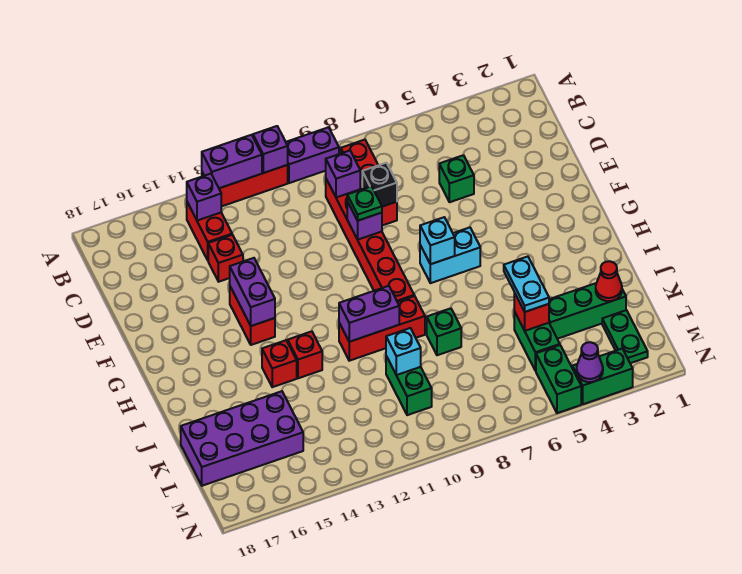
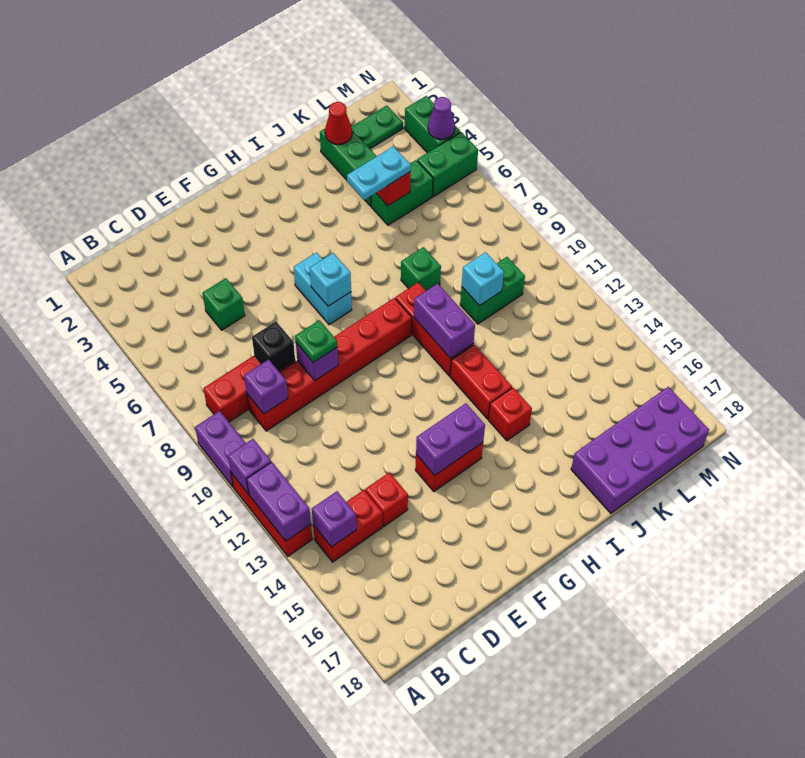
red brick I13 level 1 -> red brick I12:I13 level 1
purple brick K15:L18 level 1 -> purple brick J17:M18 level 1

